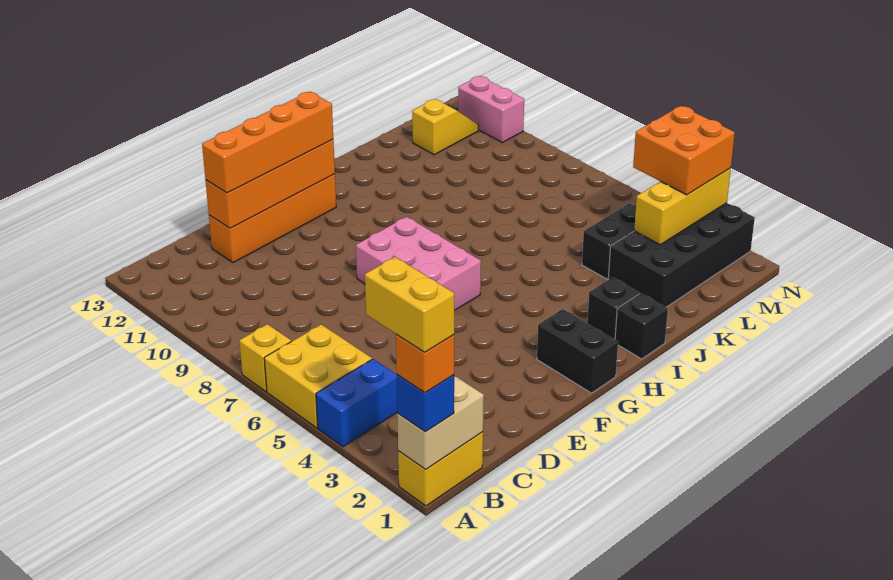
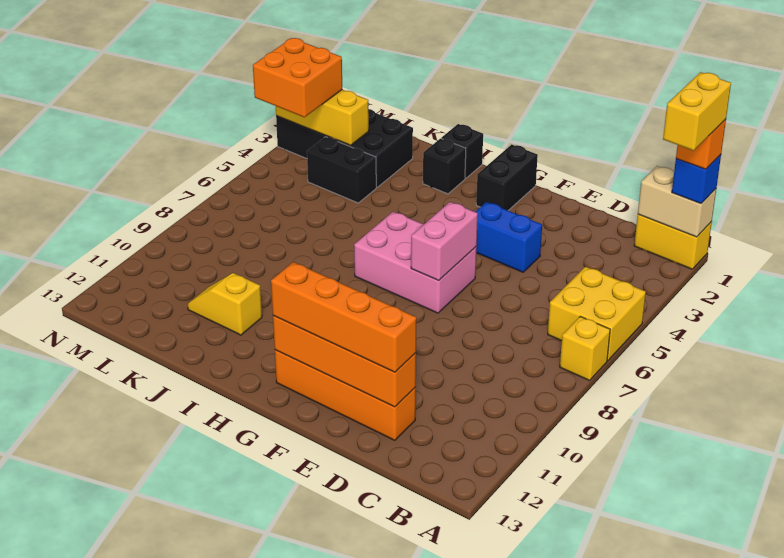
blue brick A4:B4 level 1 -> blue brick E4:F4 level 1
pink brick F6:G8 level 1 -> pink brick F6:H7 level 1
yellow slope L12:M12 level 1 top L -> yellow slope J11:K11 level 1 top J
pink brick N11:N12 level 1 -> pink brick F6:F7 level 2

